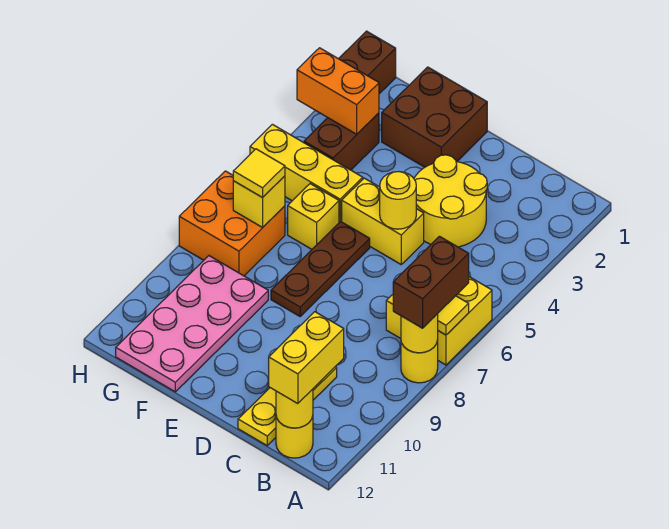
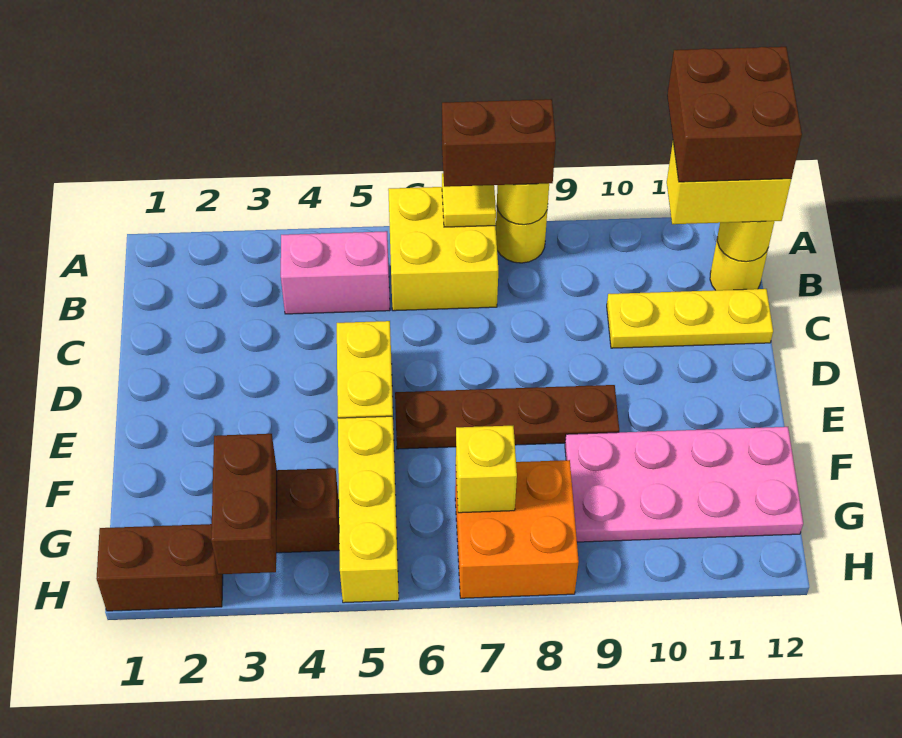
none -> pink brick B4:B5 level 1
yellow round brick C3:D4 level 1 -> none
yellow round brick D5 level 2 -> none
brown brick E1:F2 level 1 -> brown brick A11:B12 level 4
brown plate E6:E8 level 1 -> brown plate E6:E9 level 1
yellow brick F6 level 1 -> none
orange brick G3:H3 level 2 -> brown brick G3:H3 level 2
yellow tile G7 level 3 -> none

